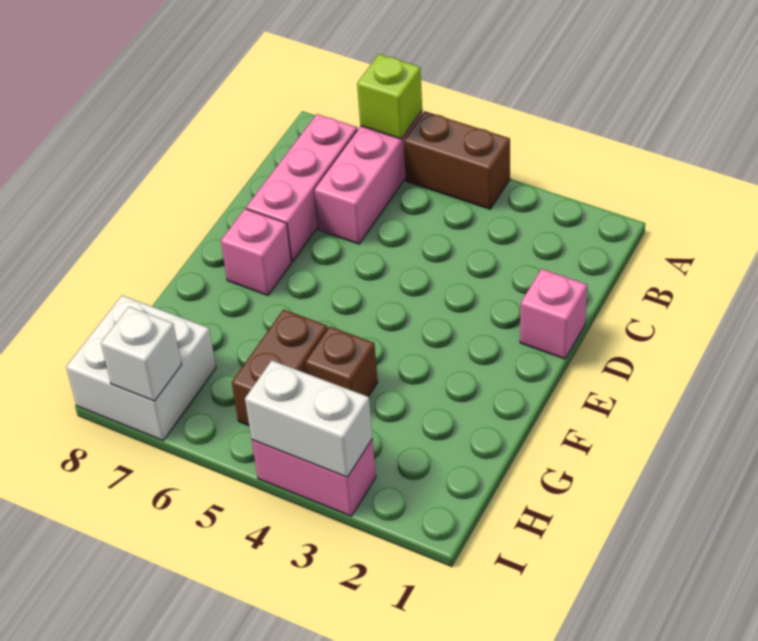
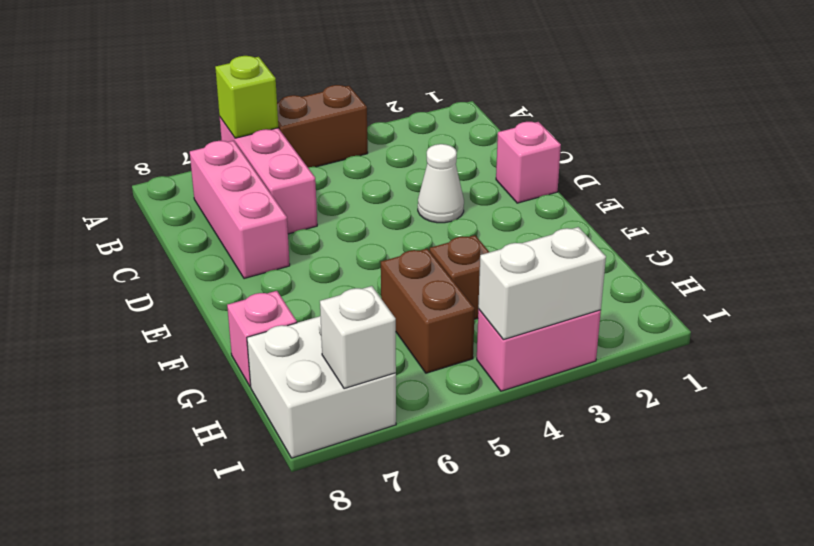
none -> white cone D3 level 1
pink brick E7 level 1 -> pink brick G8 level 1

